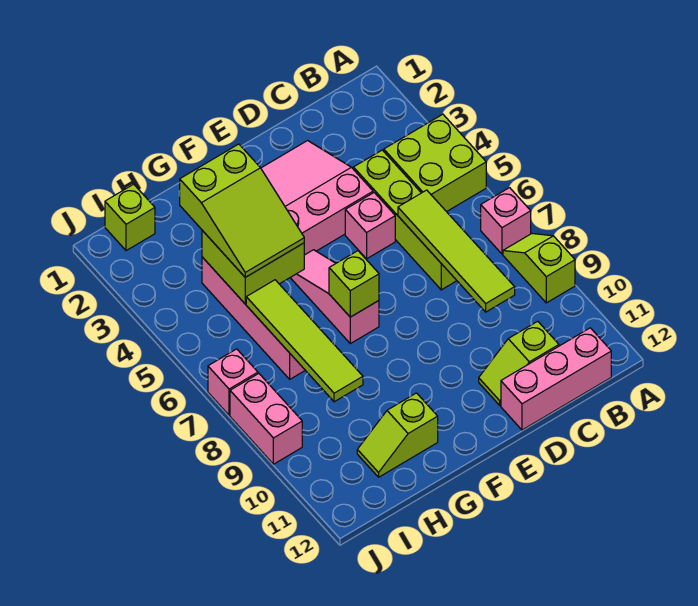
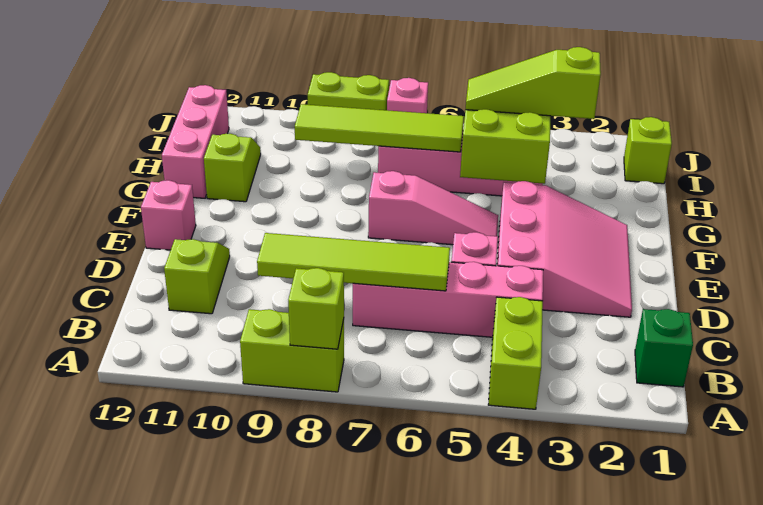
lime brick A4:B5 level 1 -> lime brick A4:B4 level 1
pink brick A7 level 1 -> pink brick E12 level 1
lime slope A8:A9 level 1 top 9 -> lime brick A8:A9 level 1
none -> green brick B1 level 1
pink brick B12:D12 level 1 -> pink brick G12:I12 level 1
lime brick C4:C7 level 1 -> pink brick C4:C7 level 1
lime brick F7 level 2 -> lime brick A8 level 2
lime slope G3:H5 level 3 top 3 -> lime slope H3:H5 level 3 top 3
pink brick J8:J9 level 1 -> lime brick J8:J9 level 1

